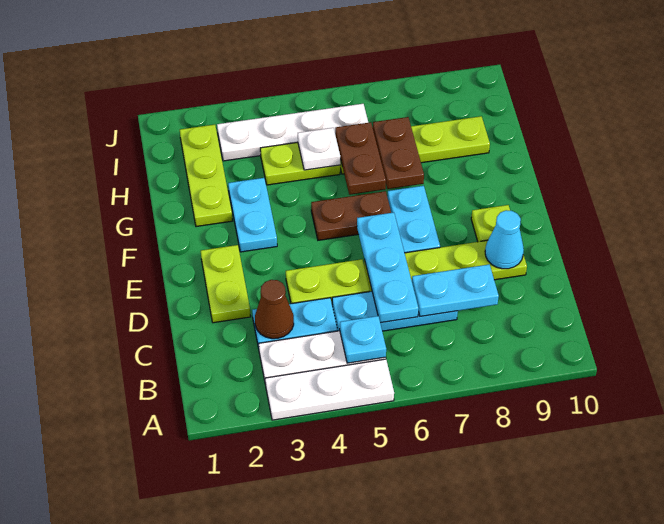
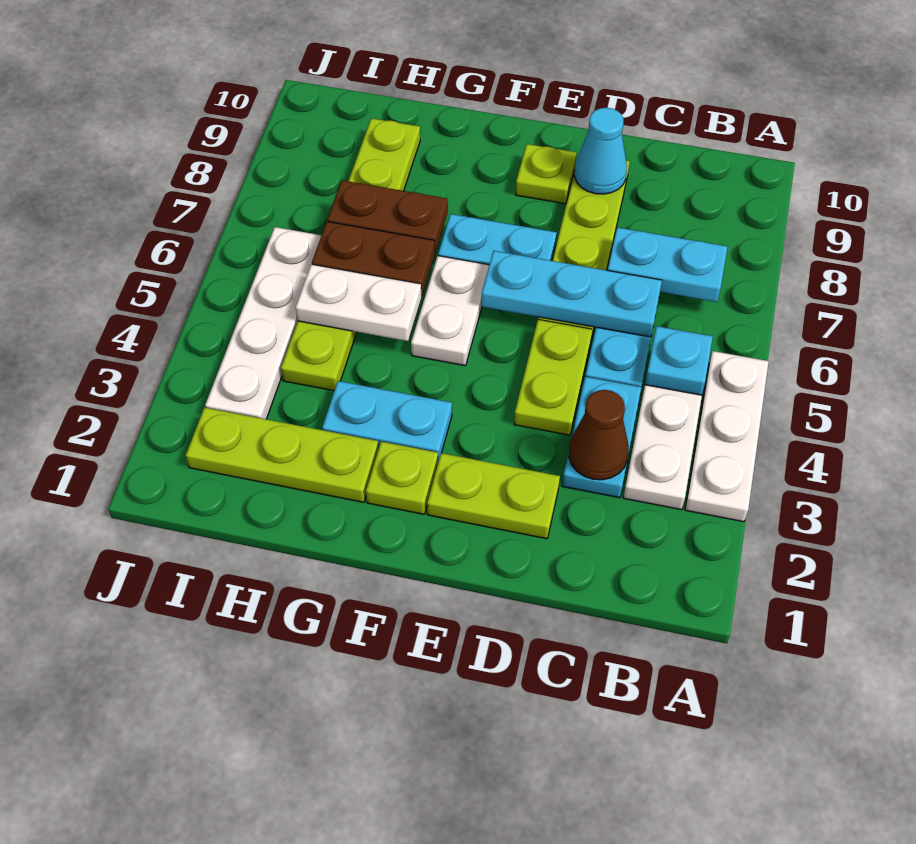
cyan plate C7:C8 level 2 -> cyan plate B7:C7 level 2
none -> lime plate F2 level 1
brown plate F5:F6 level 1 -> white plate F5:F6 level 1
white plate H5 level 2 -> white plate G5:H5 level 2

